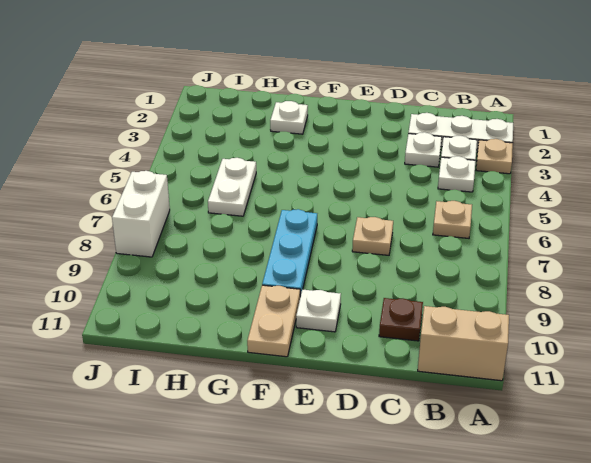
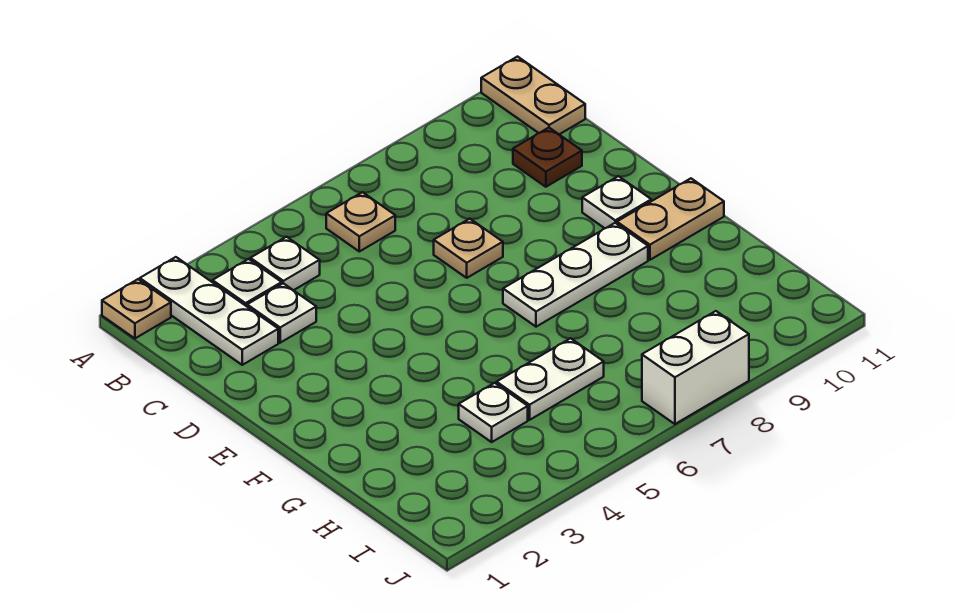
tan plate A3 level 1 -> tan plate A1 level 1
tan brick A11:B11 level 1 -> tan plate A11:B11 level 1
cyan plate F7:F9 level 1 -> white plate F7:F9 level 1
white plate G2 level 1 -> white plate H4 level 1

